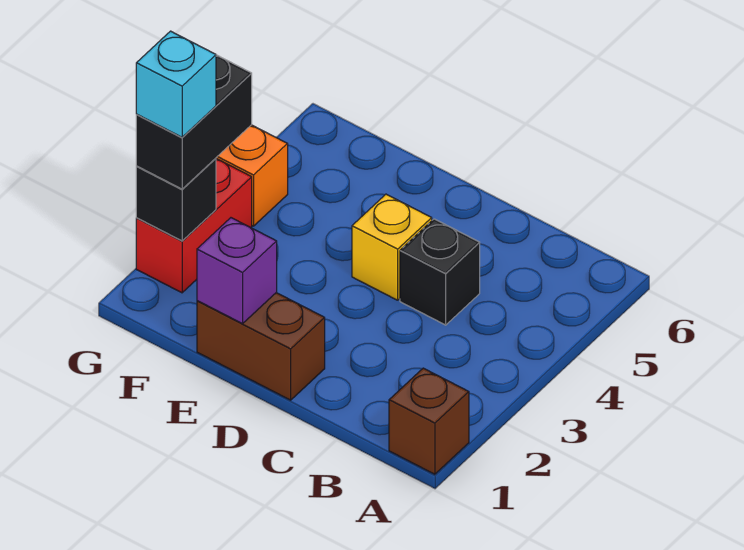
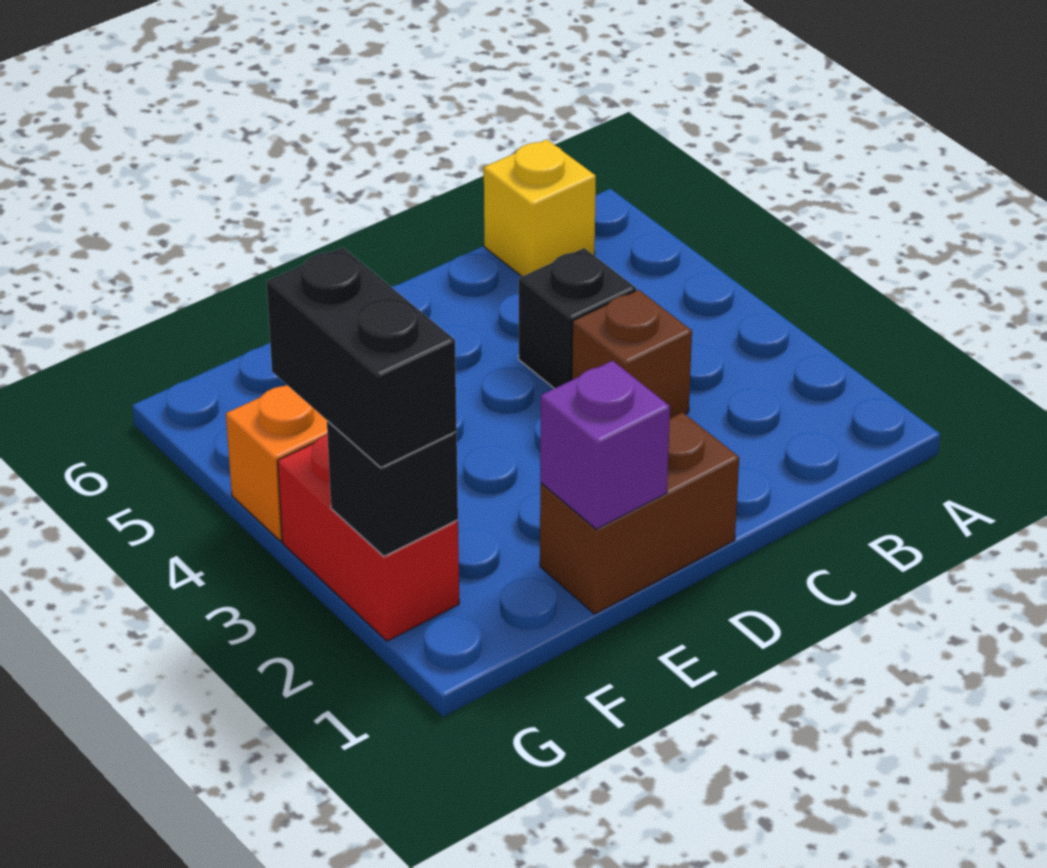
brown brick A1 level 1 -> brown brick C3 level 1
yellow brick D4 level 1 -> yellow brick B6 level 1
cyan brick G2 level 4 -> none

